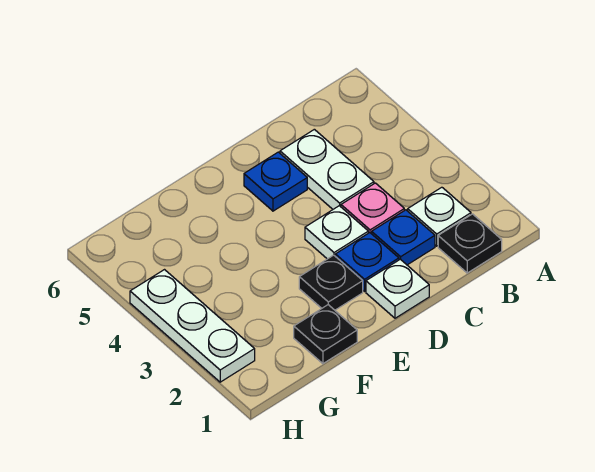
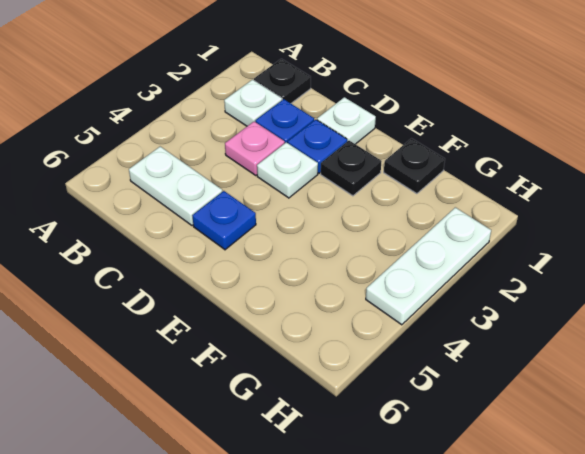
white plate C4:C5 level 1 -> white plate B5:C5 level 1

